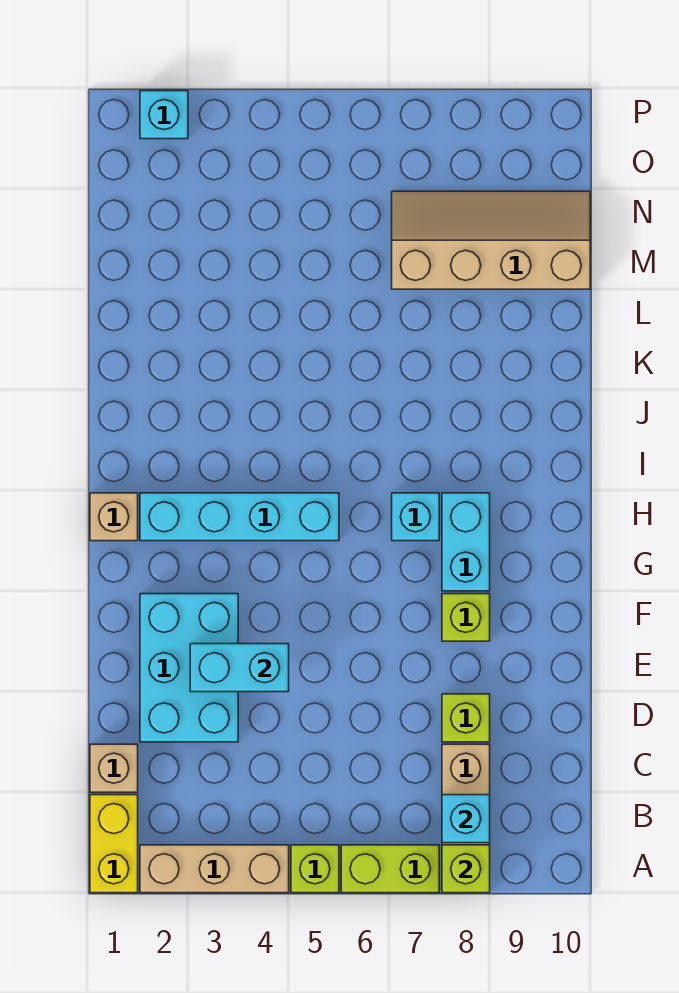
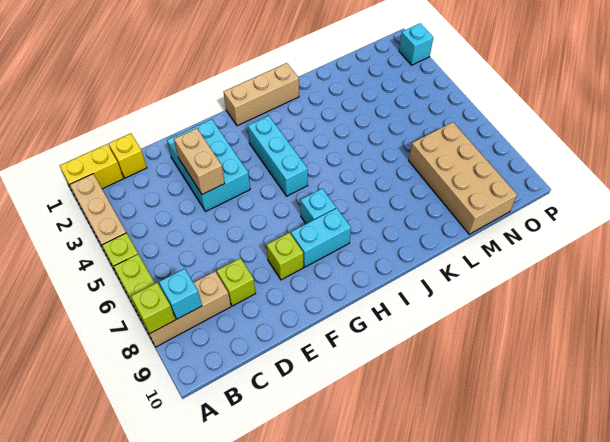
tan brick C1 level 1 -> yellow brick C1 level 1
cyan brick D2:F3 level 1 -> cyan brick E2:F4 level 1
cyan brick E3:E4 level 2 -> tan brick E3:E4 level 2
tan brick H1 level 1 -> tan brick H1:J1 level 1
cyan brick H2:H5 level 1 -> cyan brick H3:H5 level 1
tan slope M7:N10 level 1 top M -> tan brick M7:N10 level 1

